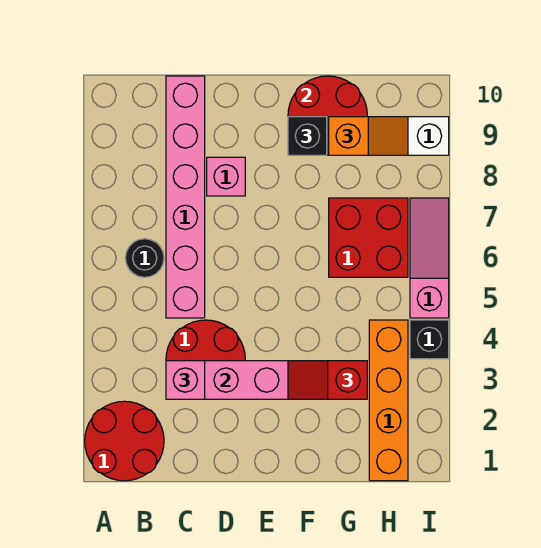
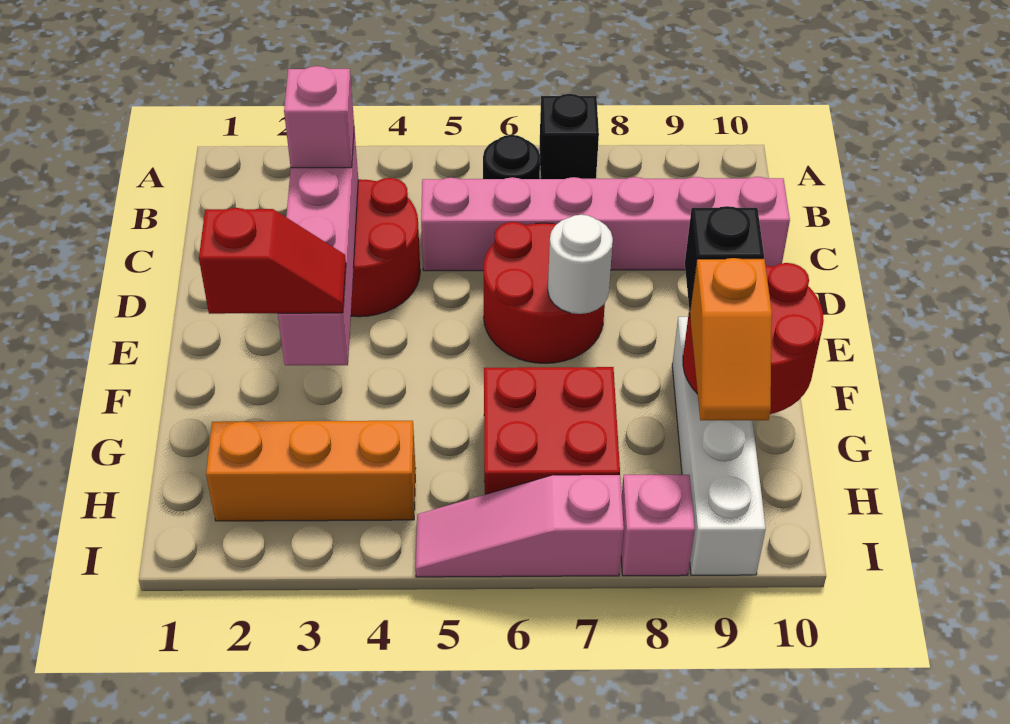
red round brick A1:B2 level 1 -> red round brick D6:E7 level 1
pink brick D8 level 1 -> pink brick I8 level 1
none -> white round brick E7 level 2
red slope F3:G3 level 3 top G -> red slope F2:F3 level 3 top 2
orange brick H1:H4 level 1 -> orange brick H2:H4 level 1
black brick I4 level 1 -> black brick A7 level 1
pink slope I5:I7 level 1 top 5 -> pink slope I5:I7 level 1 top 7

